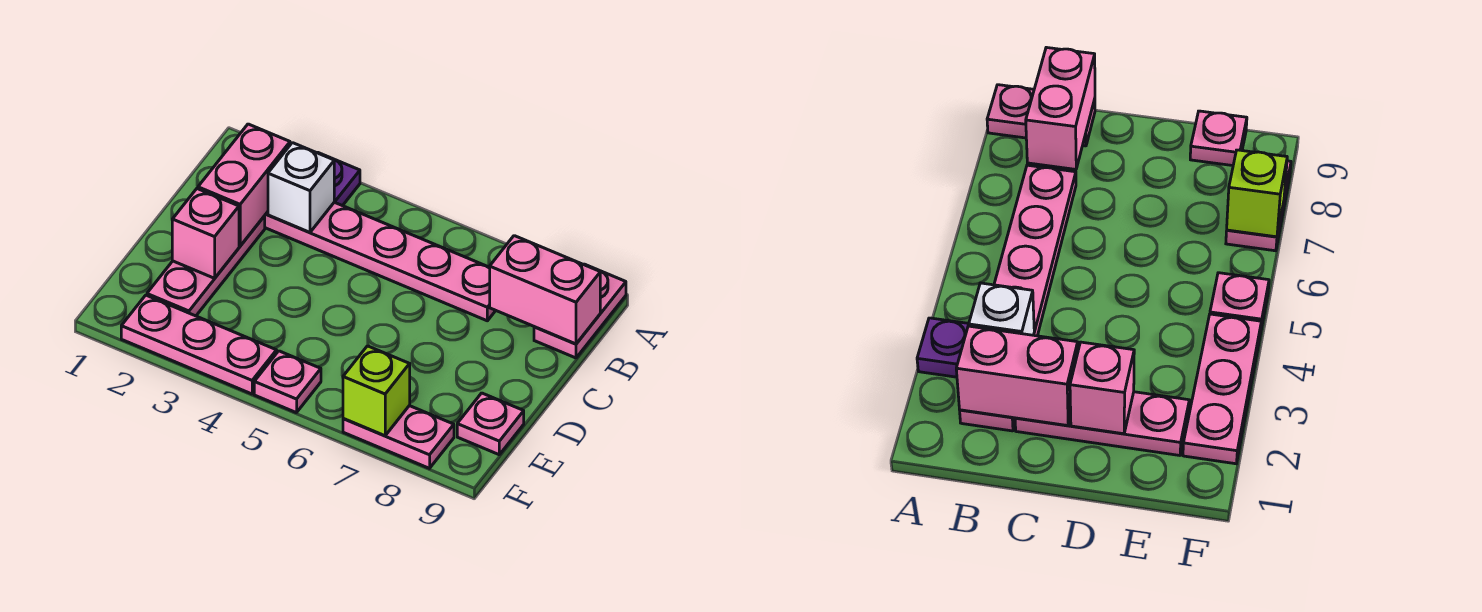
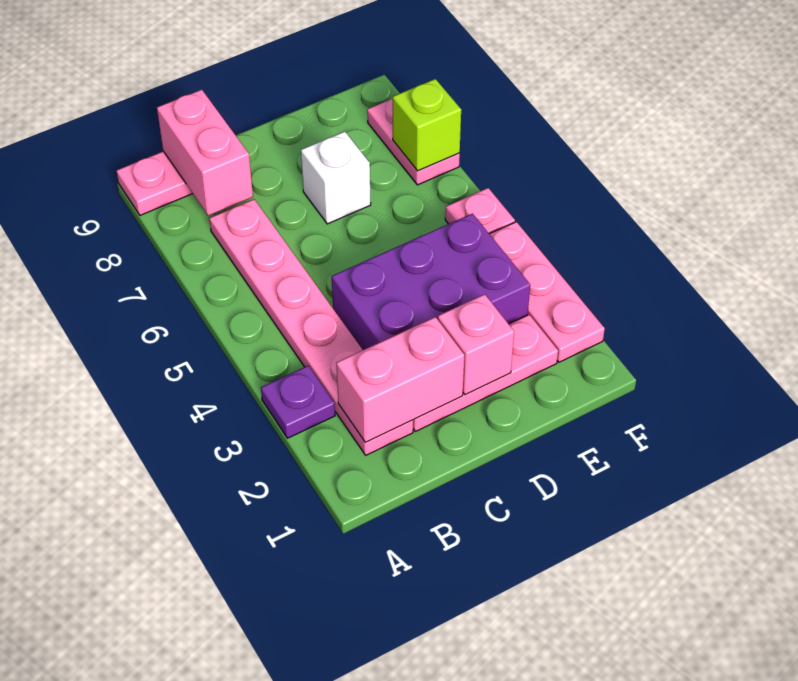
white brick B3 level 2 -> white brick D7 level 1
none -> purple brick C3:E4 level 1
pink plate E9 level 1 -> none

